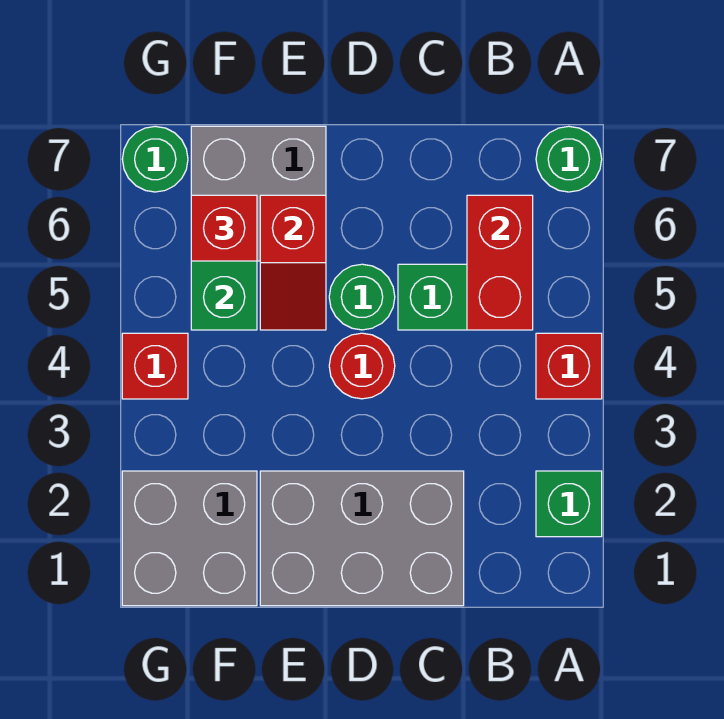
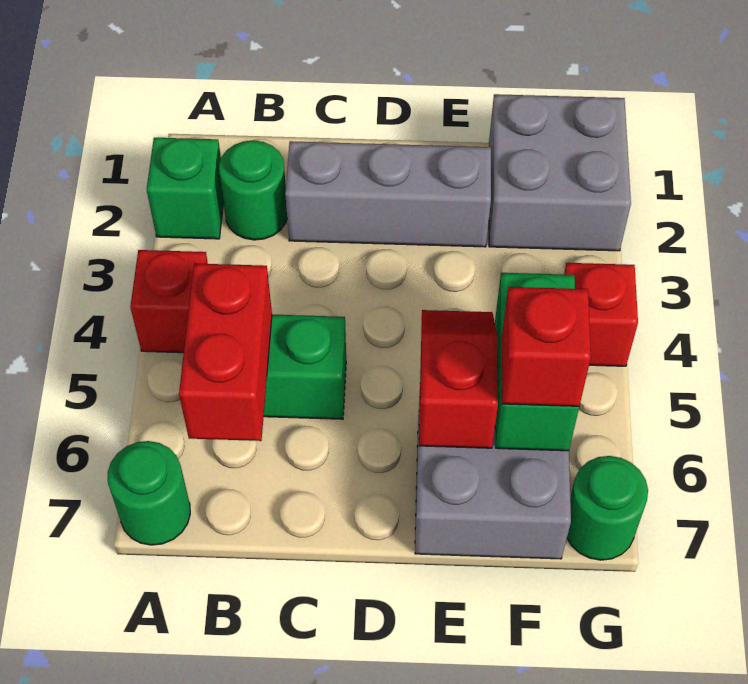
grey brick C1:E2 level 1 -> grey brick C2:E2 level 1
red round brick D4 level 1 -> none
green round brick D5 level 1 -> green round brick B2 level 1

